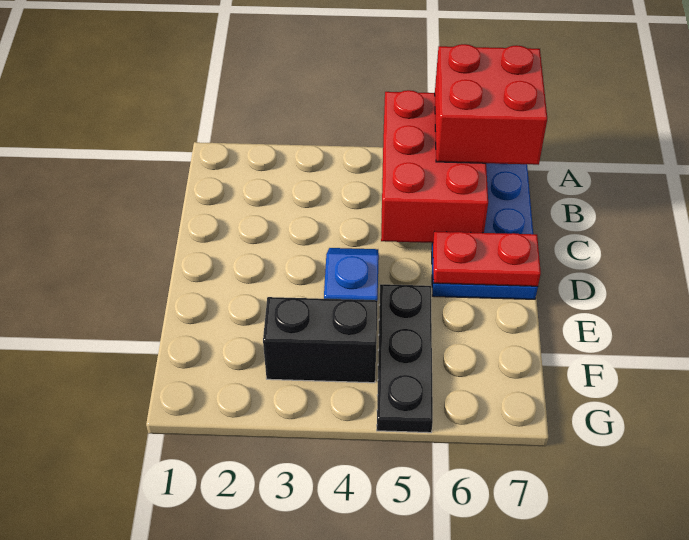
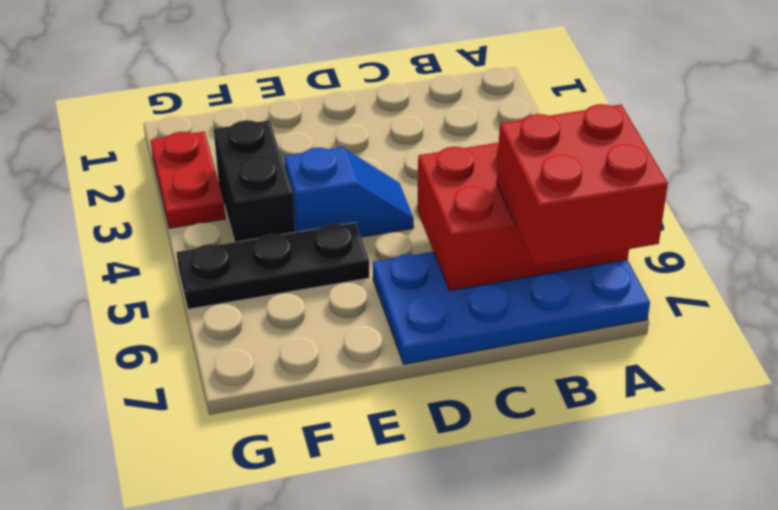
red plate D6:D7 level 2 -> red plate G2:G3 level 1

